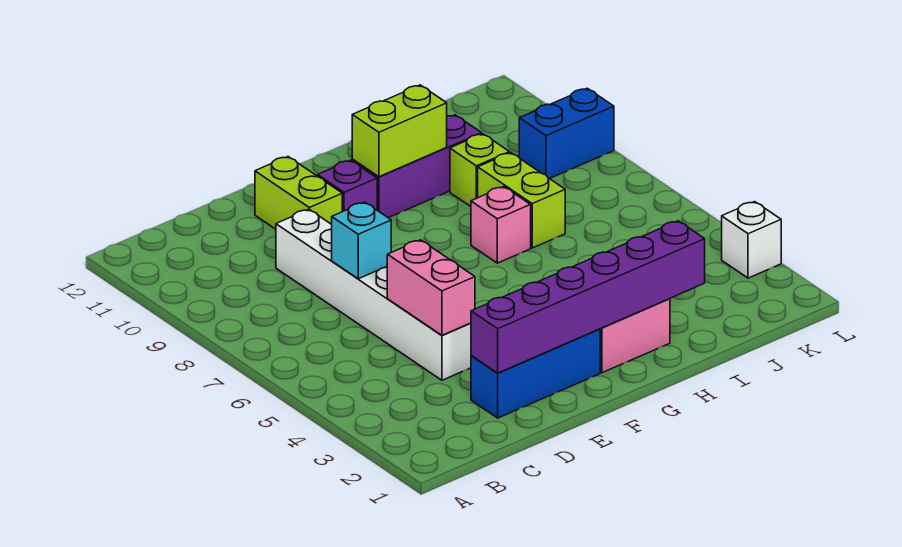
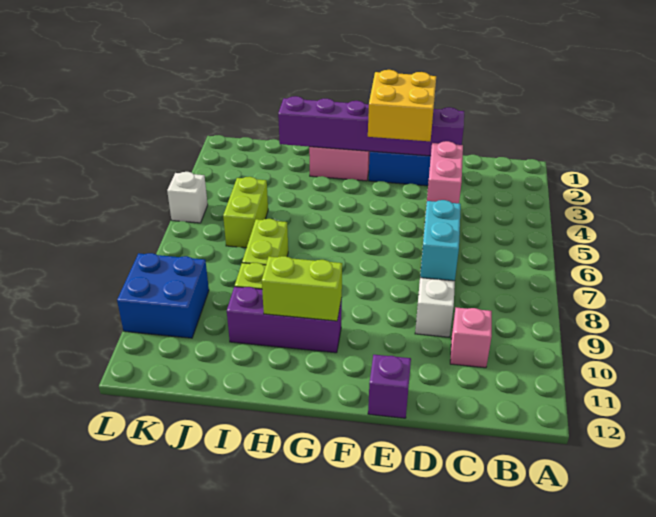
cyan brick D7 level 2 -> cyan brick D7:D8 level 2
none -> yellow brick E2:F3 level 3
lime brick E10:E11 level 1 -> lime brick J5:J6 level 1
purple brick F10 level 1 -> purple brick E12 level 1
pink brick H7 level 1 -> pink brick C10 level 1
blue brick K9:L9 level 1 -> blue brick K9:L10 level 1
white brick L3 level 1 -> white brick L5 level 1

